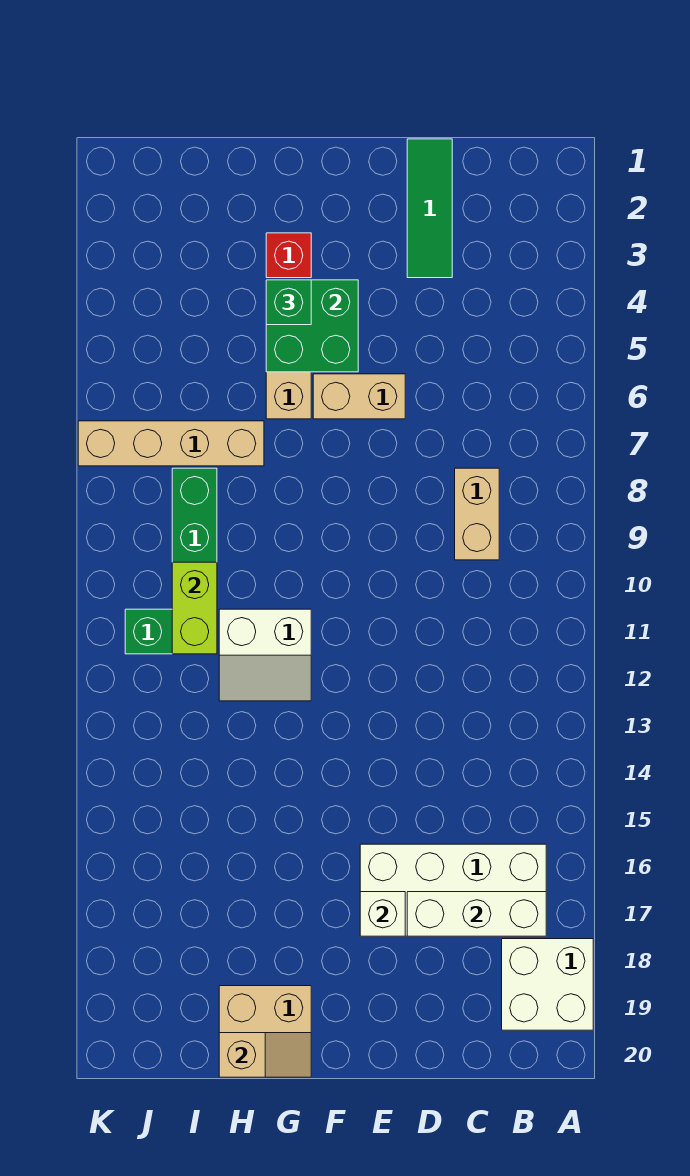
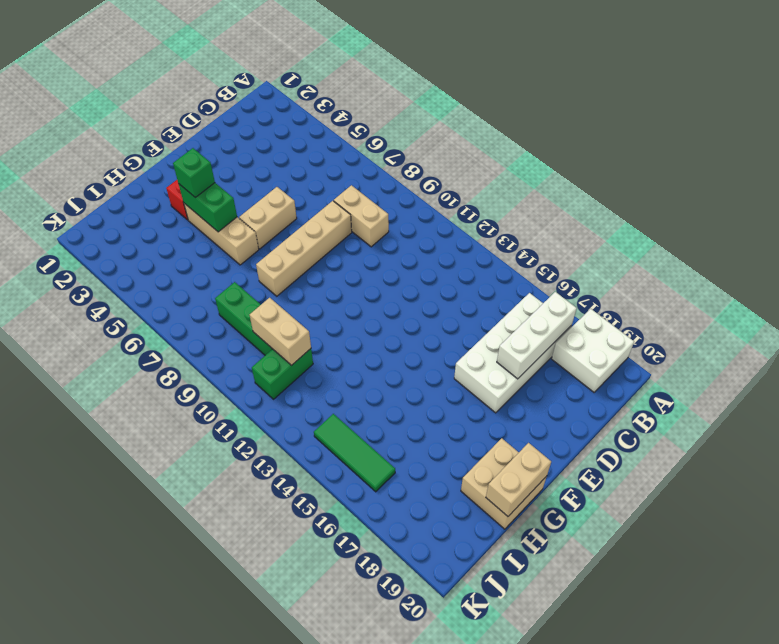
green tile D1:D3 level 1 -> green tile J14:J16 level 1
white brick E17 level 2 -> none
green brick F4:G5 level 2 -> green brick G4:G5 level 2
white slope G11:H12 level 1 top 11 -> none
tan slope G20:H20 level 2 top H -> tan brick G20:H20 level 2
tan brick H7:K7 level 1 -> tan brick D8:G8 level 1
lime brick I10:I11 level 2 -> tan brick I10:I11 level 2

